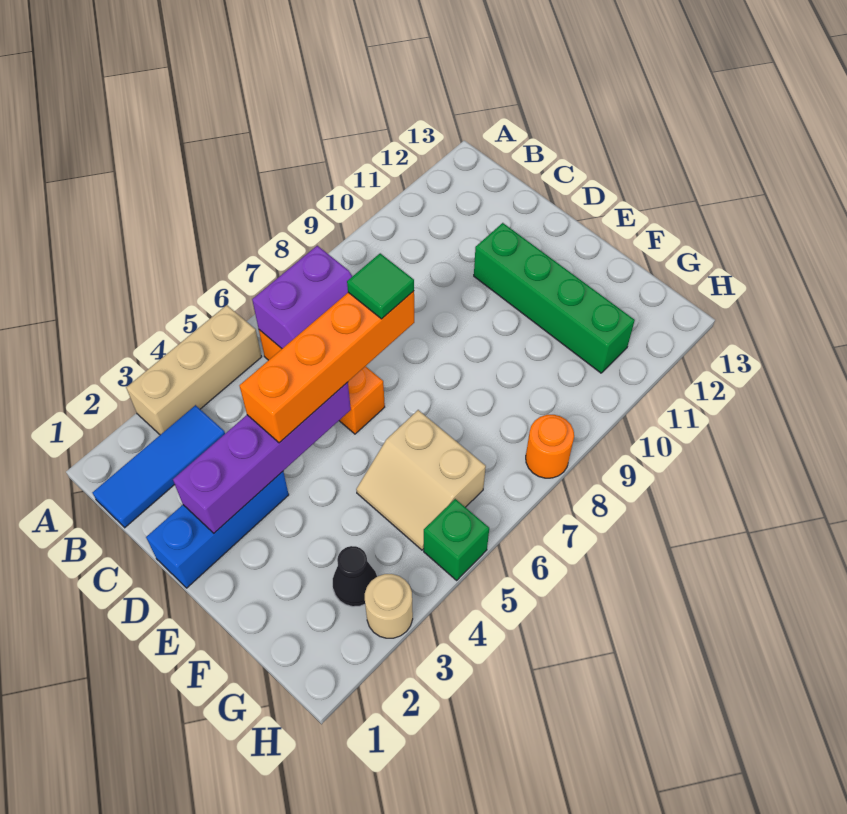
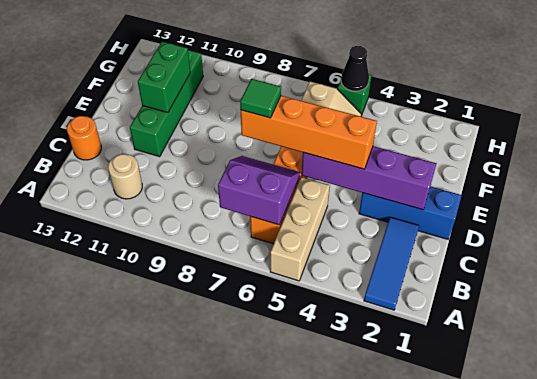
tan brick A3:A5 level 1 -> tan brick A5:C5 level 1
blue tile B1:B3 level 1 -> blue tile A2:C2 level 1
none -> green brick E11:F11 level 2
black cone G3 level 1 -> black cone H5 level 2
tan round brick H3 level 1 -> tan round brick B11 level 1
orange round brick H8 level 1 -> orange round brick C13 level 1

